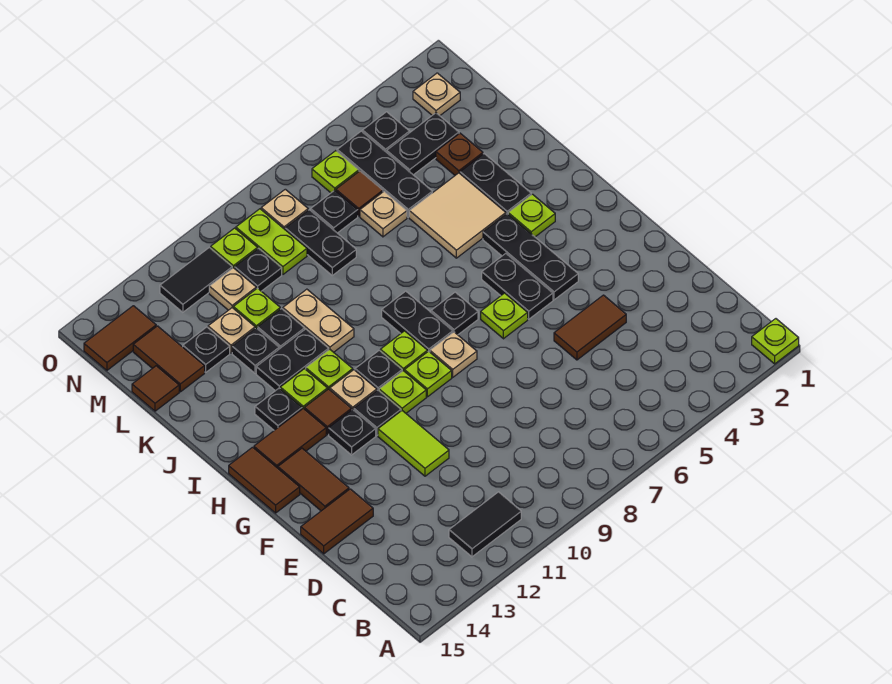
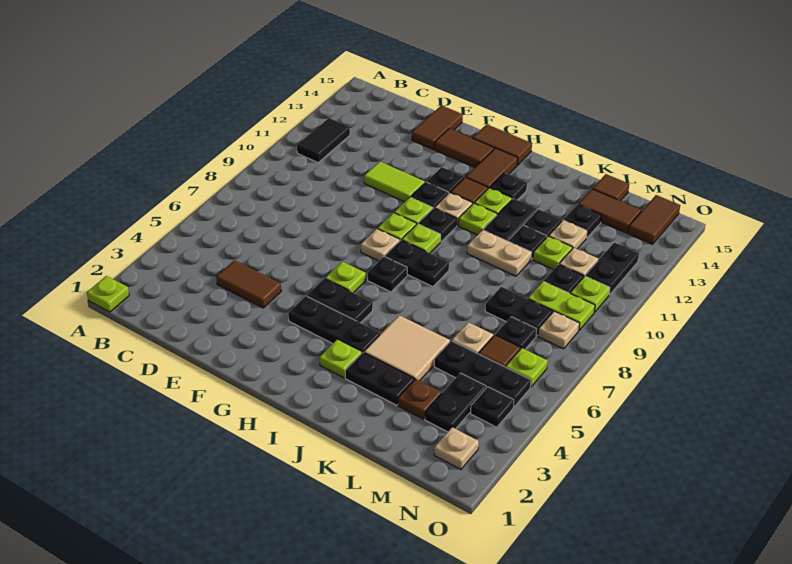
brown tile E4:E5 level 1 -> brown tile D4:E4 level 1
black tile N11:N12 level 1 -> black plate N11:N12 level 1

